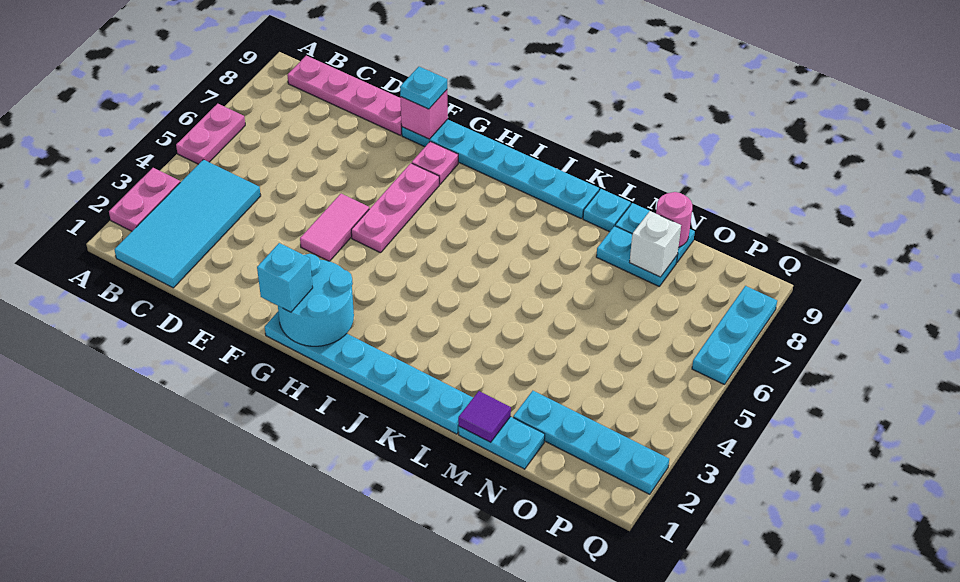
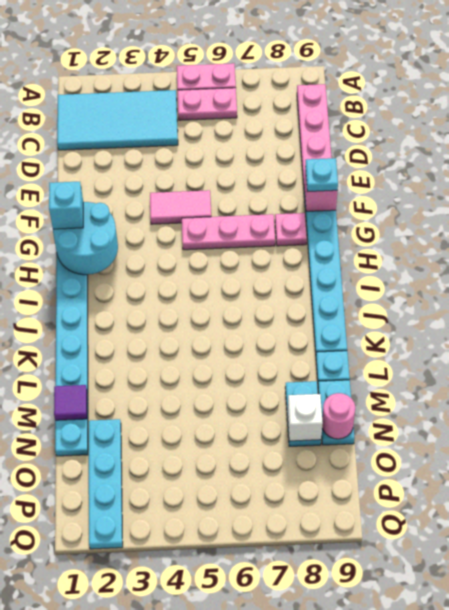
pink plate A2:A3 level 1 -> pink plate B5:B6 level 1
cyan plate Q6:Q8 level 1 -> none

